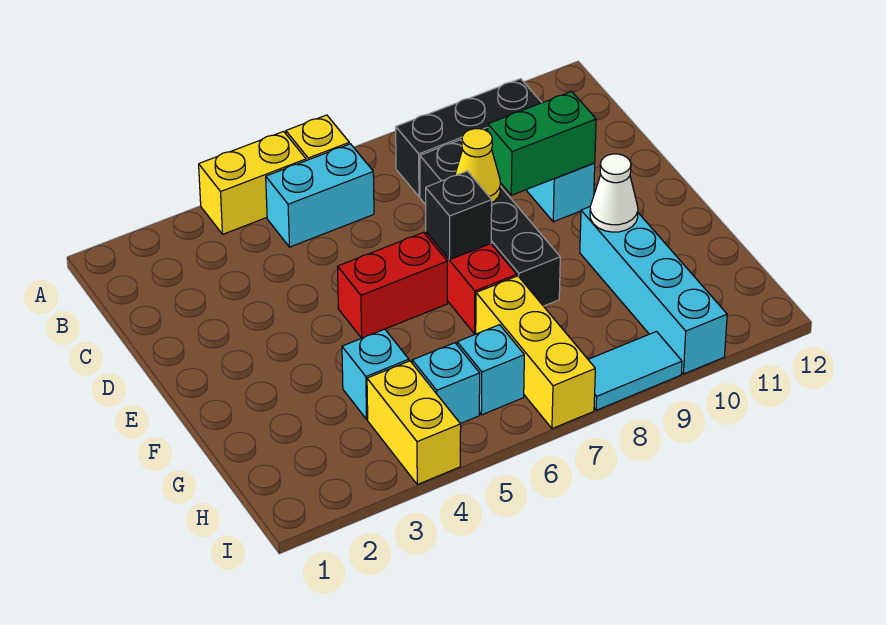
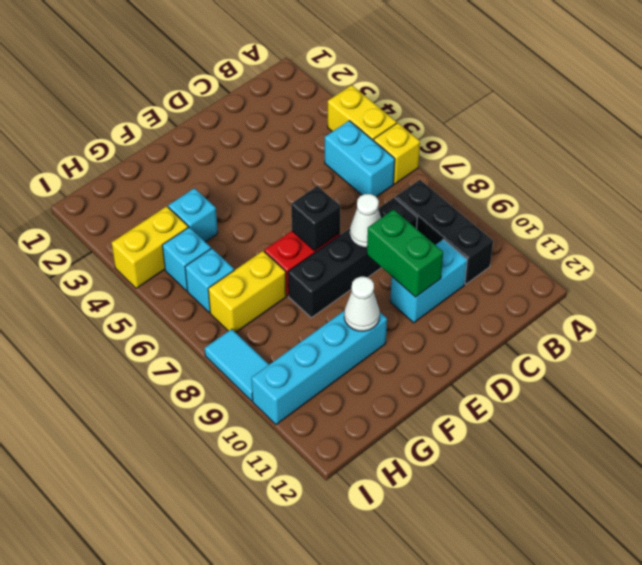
yellow cone D8 level 2 -> white cone D8 level 2
red brick E5:E6 level 1 -> none
yellow brick G7:I7 level 1 -> yellow brick G7:H7 level 1

